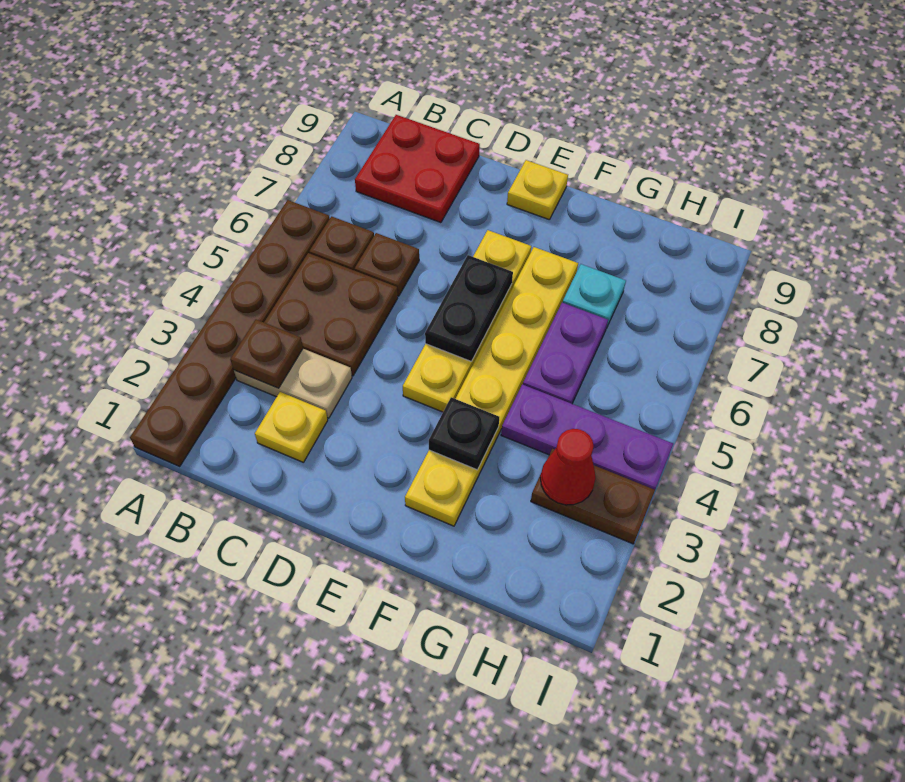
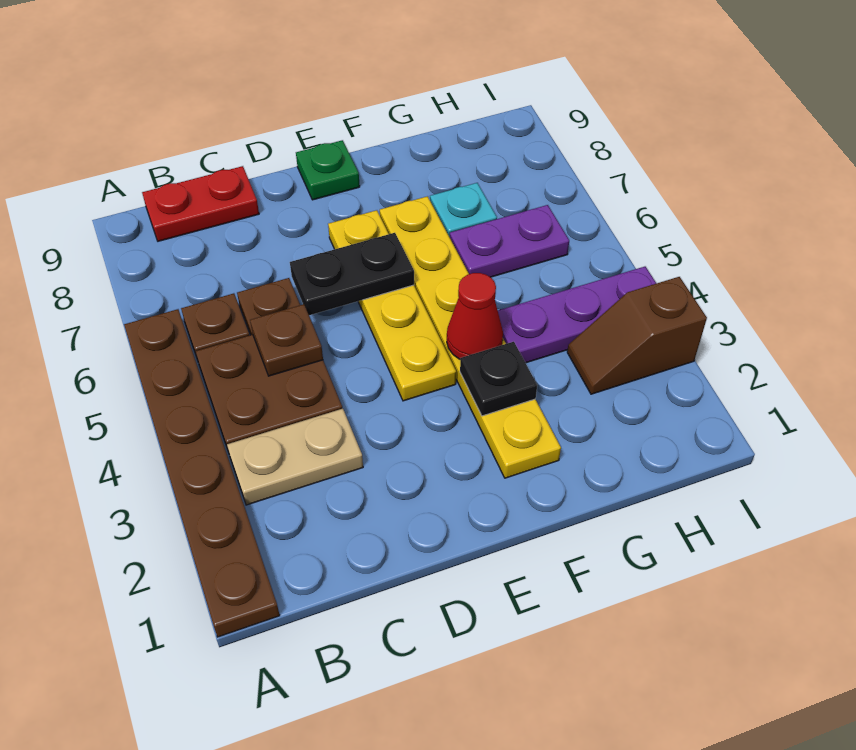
brown plate B3 level 2 -> brown plate C5 level 2
red plate B8:C9 level 1 -> red plate B9:C9 level 1
yellow plate C2 level 1 -> none
black plate E5:E6 level 2 -> black plate D6:E6 level 2
yellow plate E9 level 1 -> green plate E9 level 1
purple plate G5:G6 level 1 -> purple plate G6:H6 level 1
brown plate H3:I3 level 1 -> brown slope H3:I3 level 1 top I
red cone H3 level 2 -> red cone F4 level 2

